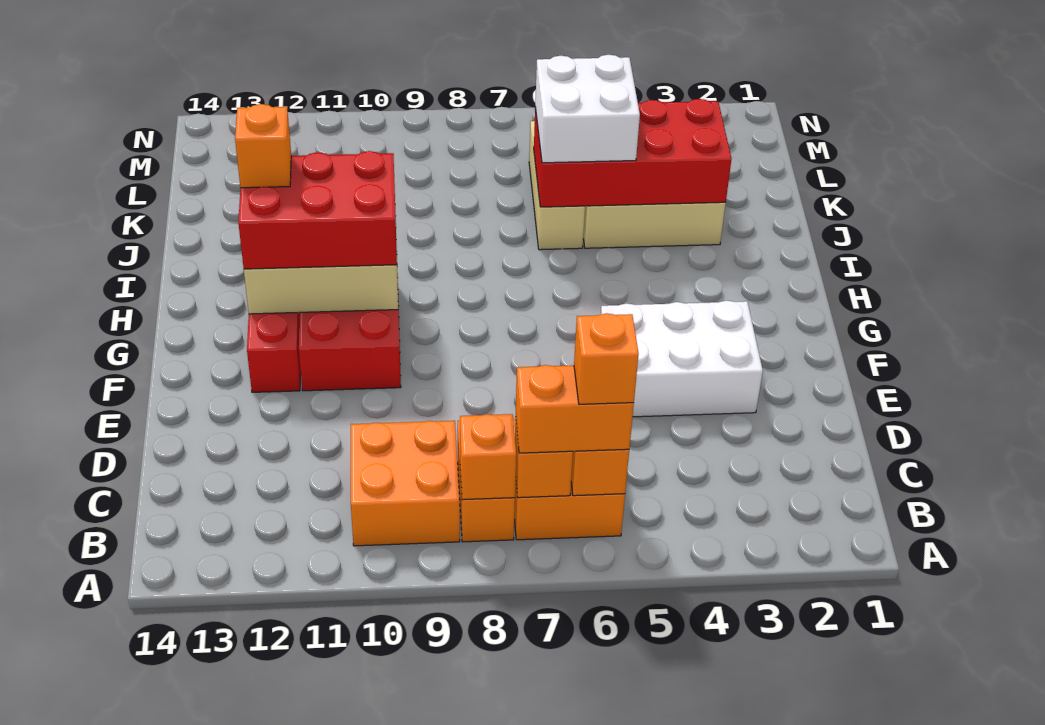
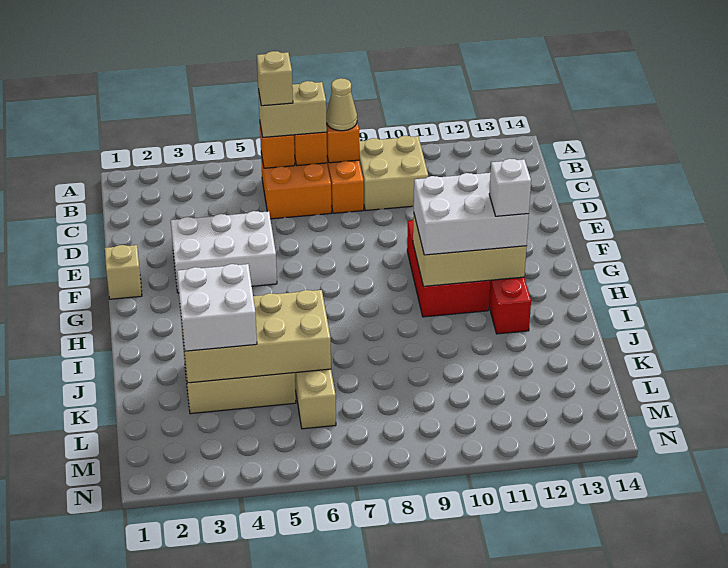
orange brick B6:B7 level 3 -> tan brick B6:B7 level 3
orange brick B6 level 4 -> tan brick B6 level 4
none -> tan cone B8 level 3
orange brick B9:C10 level 1 -> tan brick B9:C10 level 1
none -> tan brick F1 level 1
red brick G10:H12 level 3 -> white brick G10:H12 level 3
orange brick H12 level 4 -> white brick H12 level 4
red brick J3:K6 level 2 -> tan brick J3:K6 level 2
white brick J5:K6 level 3 -> white brick J3:K4 level 3

